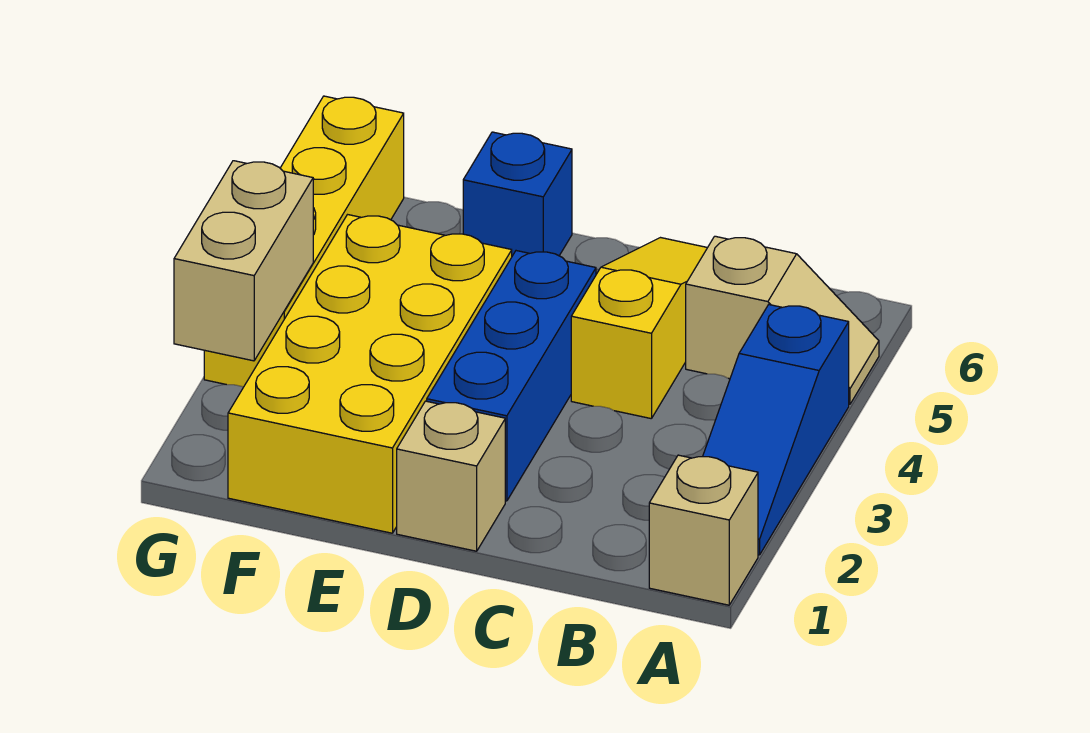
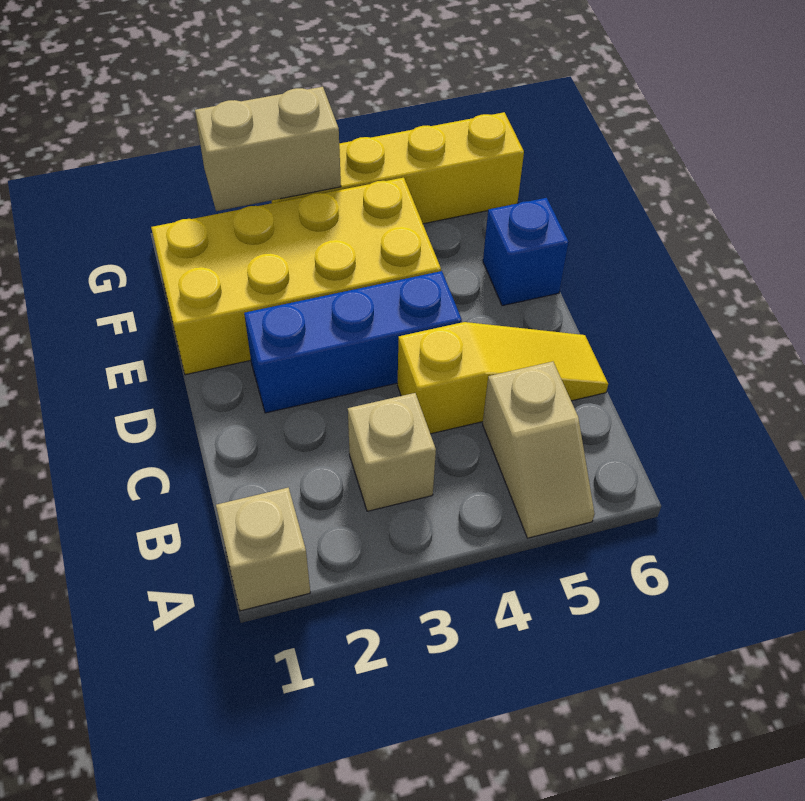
blue slope A2:A4 level 1 top 4 -> none
tan brick D1 level 1 -> tan brick B3 level 1

